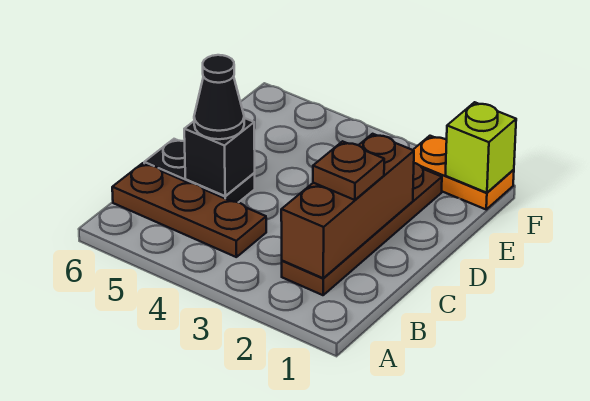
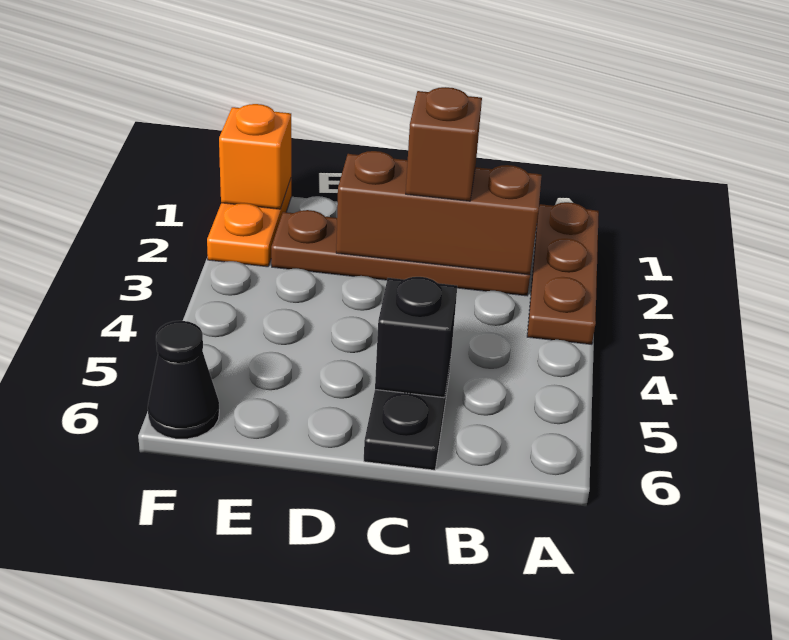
brown plate B4:B6 level 1 -> brown plate A1:A3 level 1
brown plate C2 level 3 -> brown brick C2 level 3
black cone C5 level 3 -> black cone F6 level 1
lime brick F1 level 2 -> orange brick F1 level 2

